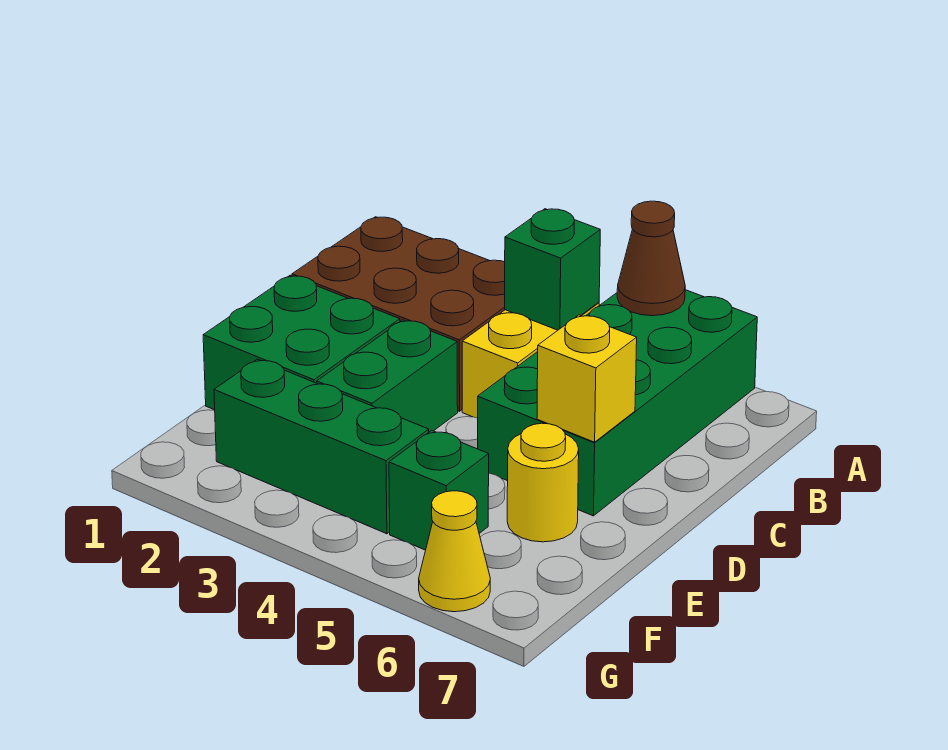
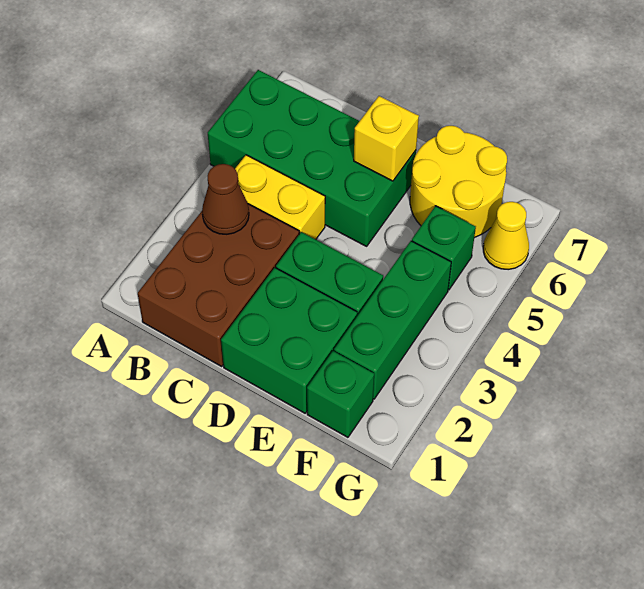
brown cone A5 level 2 -> brown cone B3 level 2
green brick B4 level 2 -> green brick F1 level 1
yellow round brick E6 level 1 -> yellow round brick E6:F7 level 1

